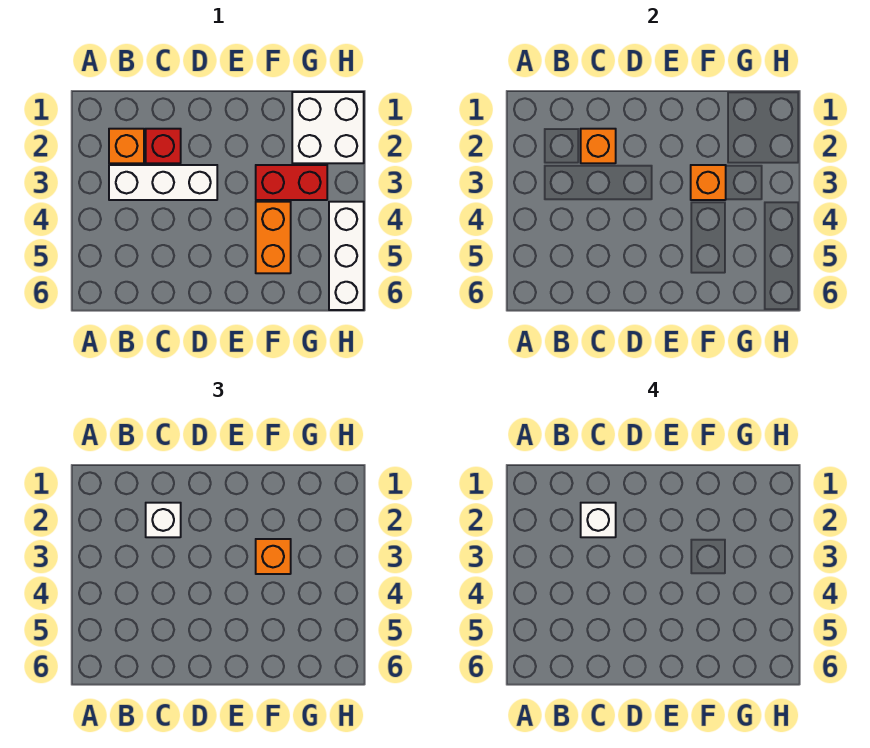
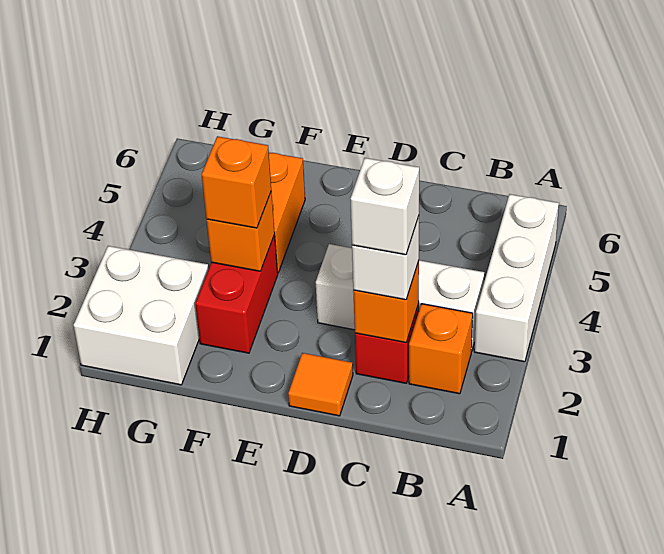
none -> orange tile D1 level 1
red brick F3:G3 level 1 -> red brick F2:F3 level 1
white brick H4:H6 level 1 -> white brick A3:A5 level 1

